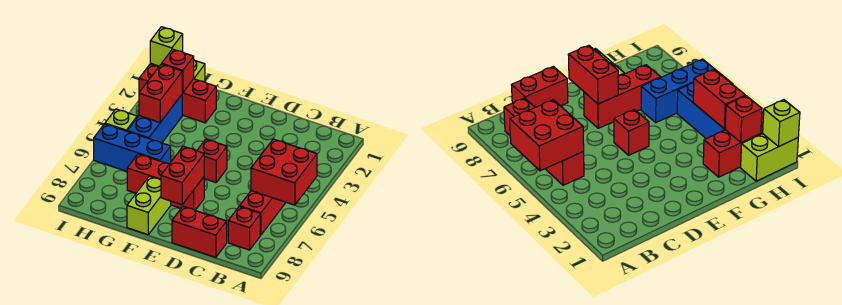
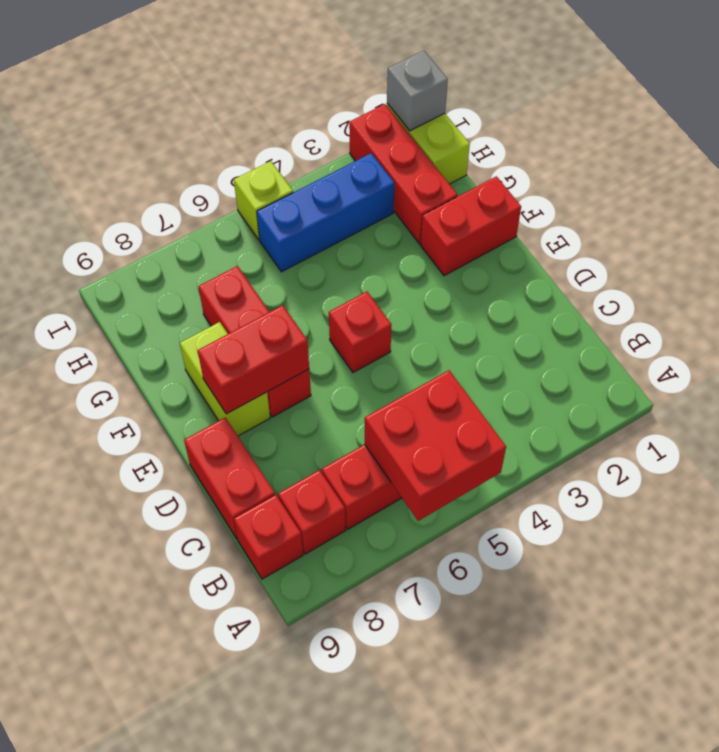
lime brick F8:F9 level 1 -> lime brick E8:F8 level 1
blue brick G6:I6 level 1 -> none
red brick H2 level 2 -> red brick B9 level 1
red brick H3:H4 level 2 -> red brick F1:F2 level 1
lime brick I1 level 2 -> grey brick I1 level 2

